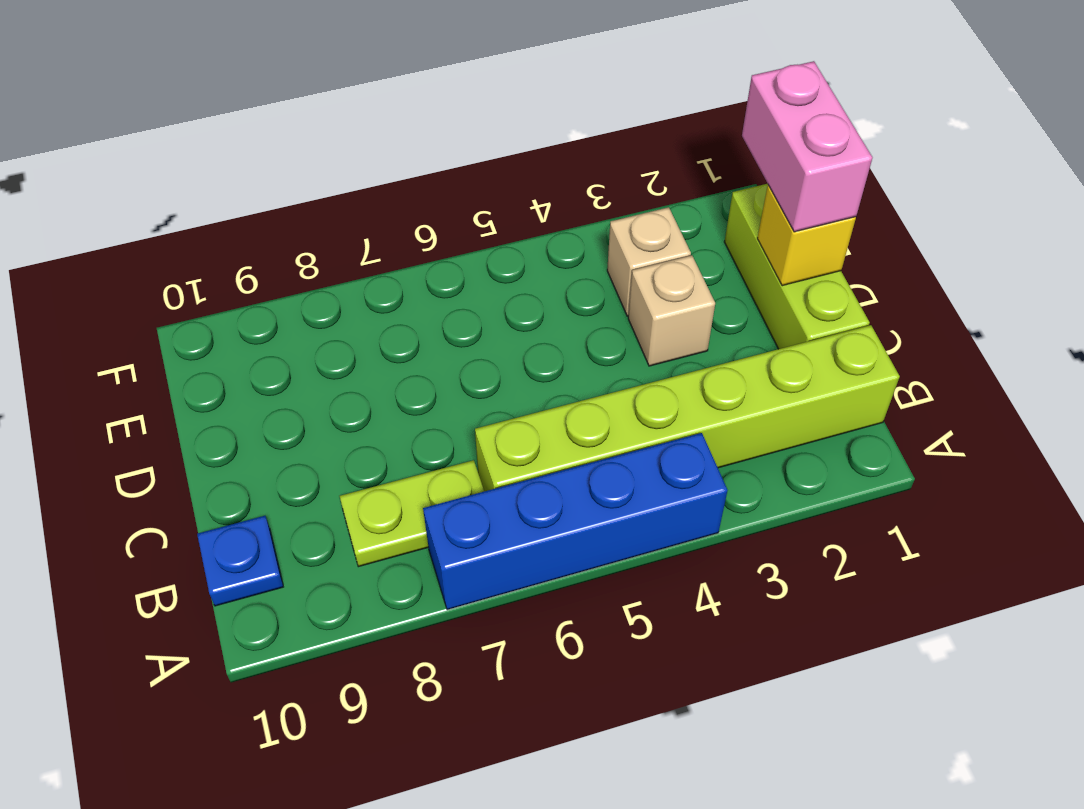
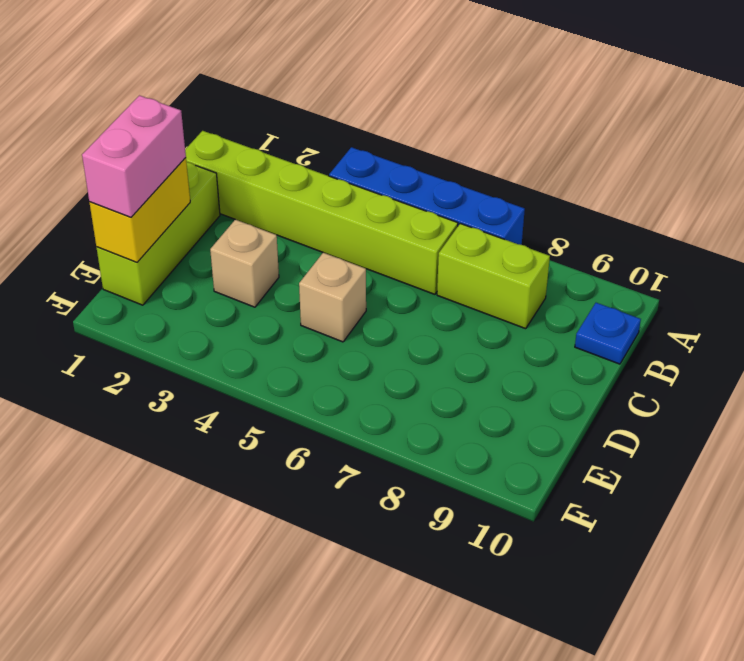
lime plate B7:B8 level 1 -> lime brick B7:B8 level 1
yellow brick D1 level 2 -> yellow brick D1:E1 level 2
tan brick E3 level 1 -> tan brick D5 level 1

